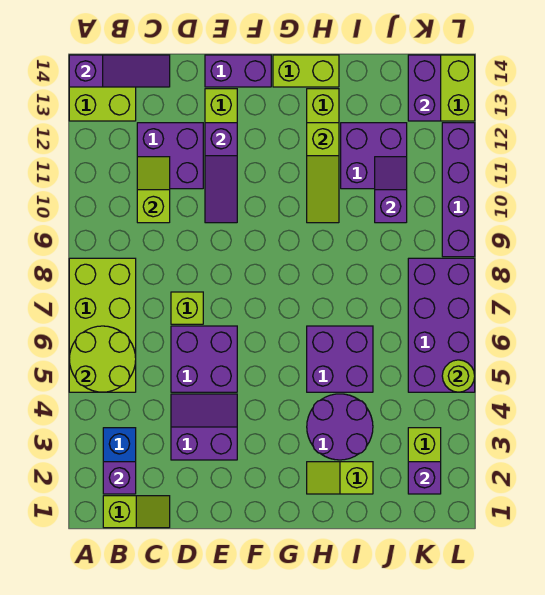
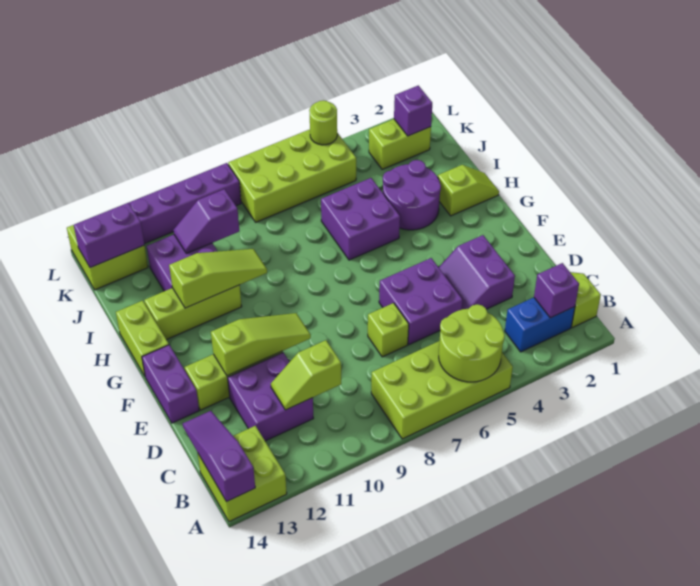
purple slope E10:E12 level 2 top 12 -> lime slope E10:E12 level 2 top 12
lime slope H2:I2 level 1 top I -> lime slope H1:H2 level 1 top 2
purple brick K5:L8 level 1 -> lime brick K5:L8 level 1

